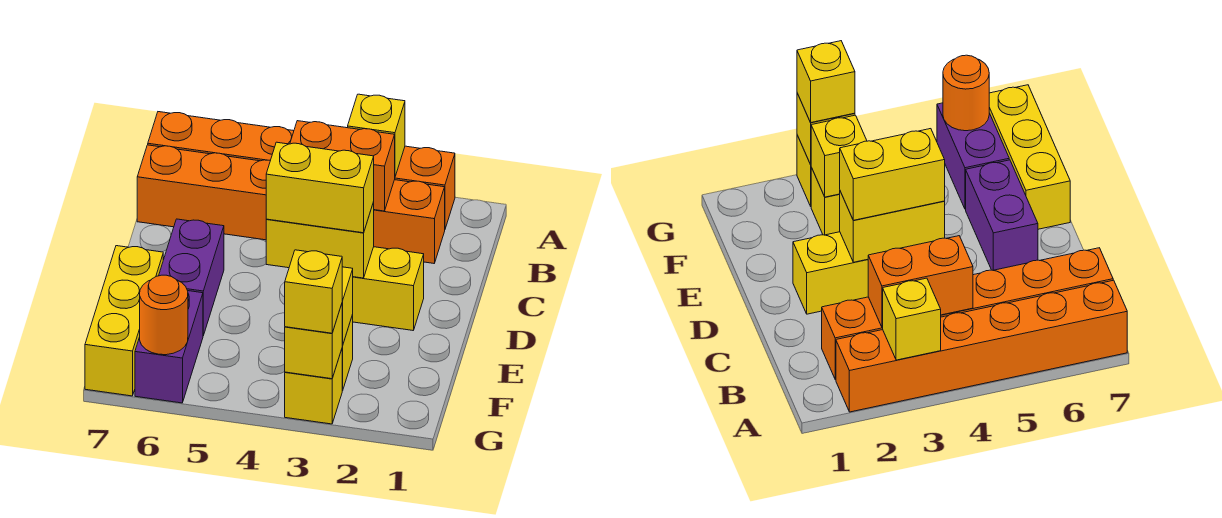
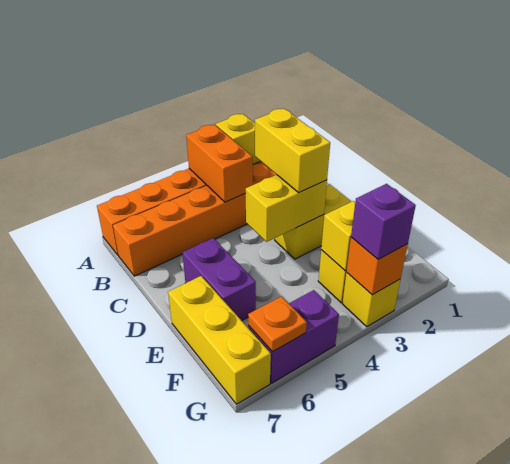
orange brick B3:B4 level 2 -> orange brick A4:B4 level 2
yellow brick D3:D4 level 3 -> yellow brick C3:D3 level 3
purple brick F6:G6 level 1 -> purple brick G5:G6 level 1
yellow brick G3 level 2 -> orange brick G3 level 2
yellow brick G3 level 3 -> purple brick G3 level 3
orange round brick G6 level 2 -> orange plate G6 level 2

